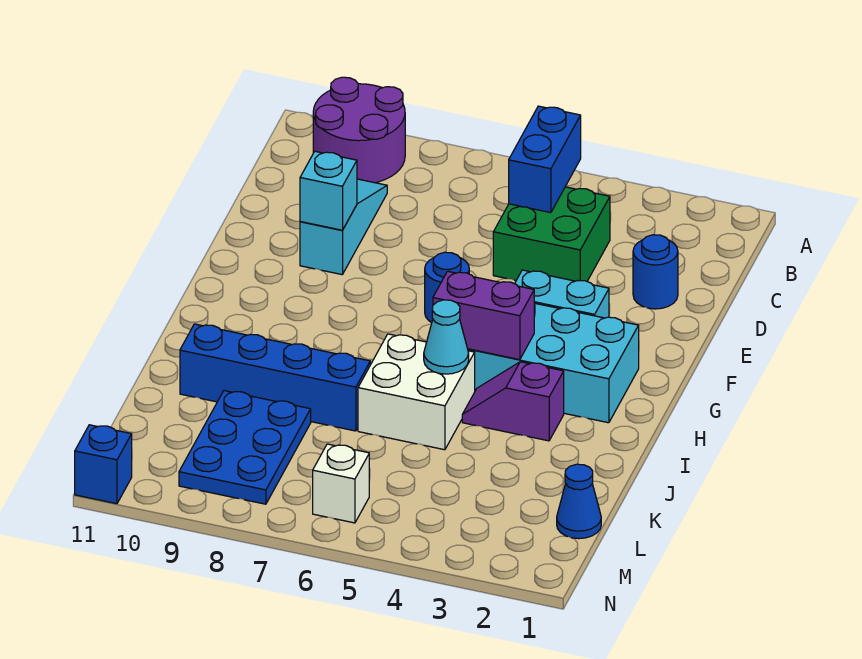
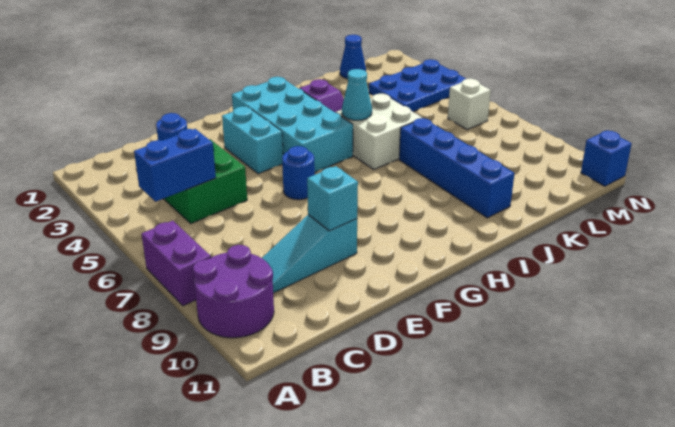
purple brick H4:H5 level 2 -> purple brick A7:A8 level 1
blue plate K8:M9 level 1 -> blue plate L3:N4 level 1

